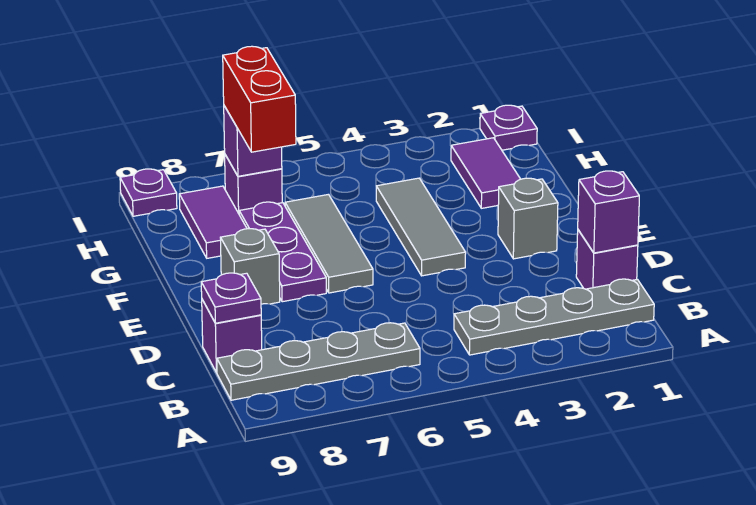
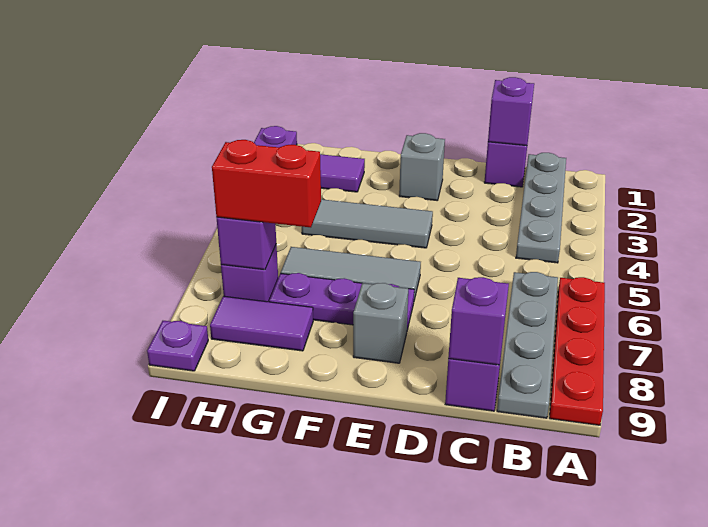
none -> red plate A6:A9 level 1
purple plate C9 level 2 -> purple brick C9 level 2

